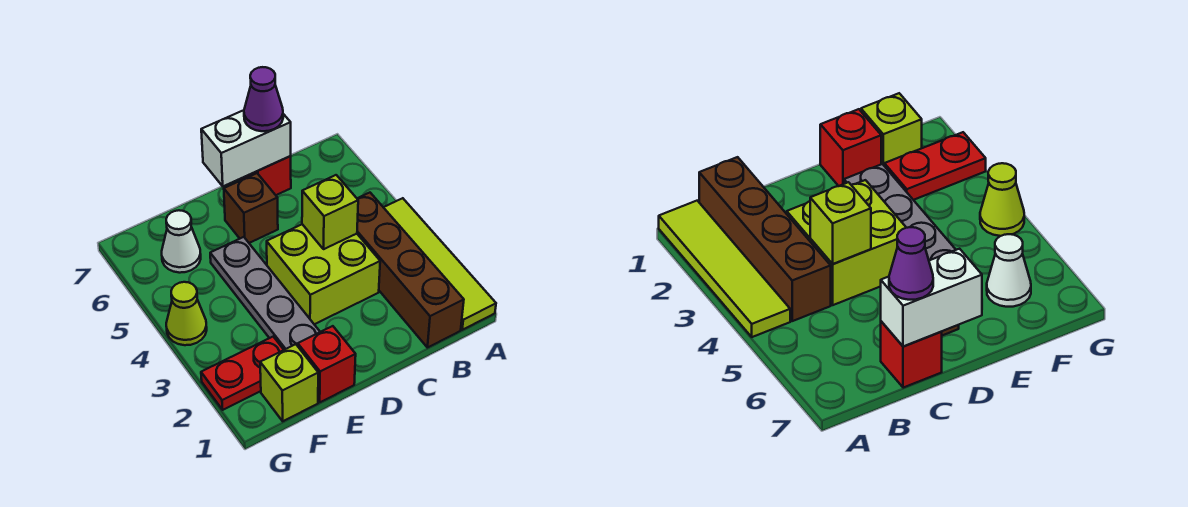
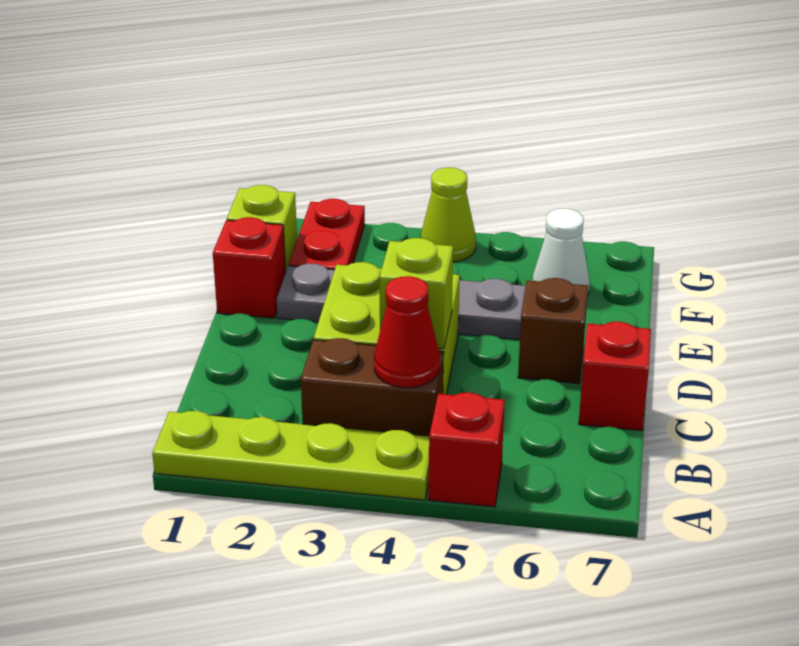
lime tile A1:A4 level 1 -> lime plate A1:A4 level 1
none -> red brick A5 level 1
brown brick B1:B4 level 1 -> brown brick B3:B4 level 1
none -> red cone B4 level 2
white brick C7:D7 level 2 -> none
purple cone C7 level 3 -> none

